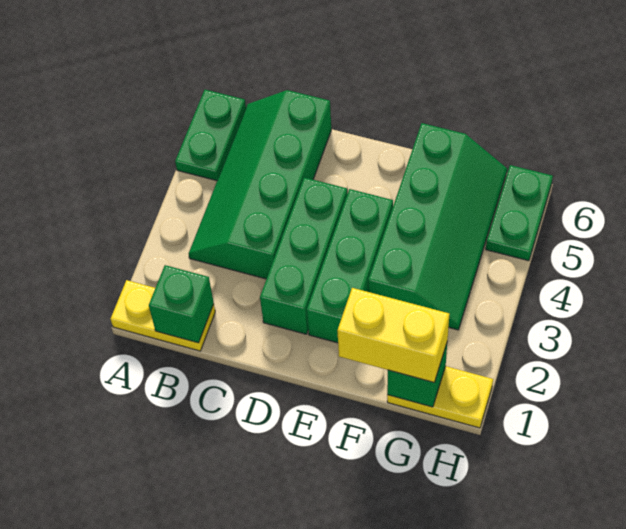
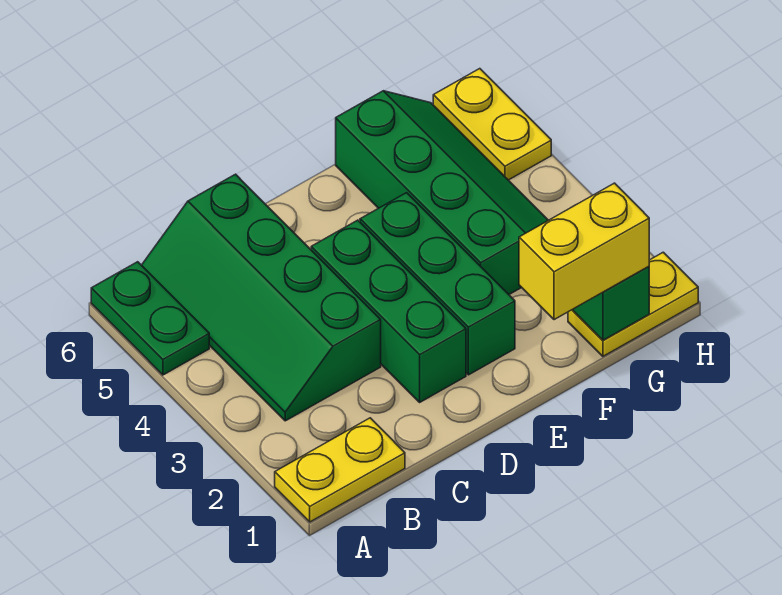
green brick B1 level 2 -> none
green plate H5:H6 level 1 -> yellow plate H5:H6 level 1

